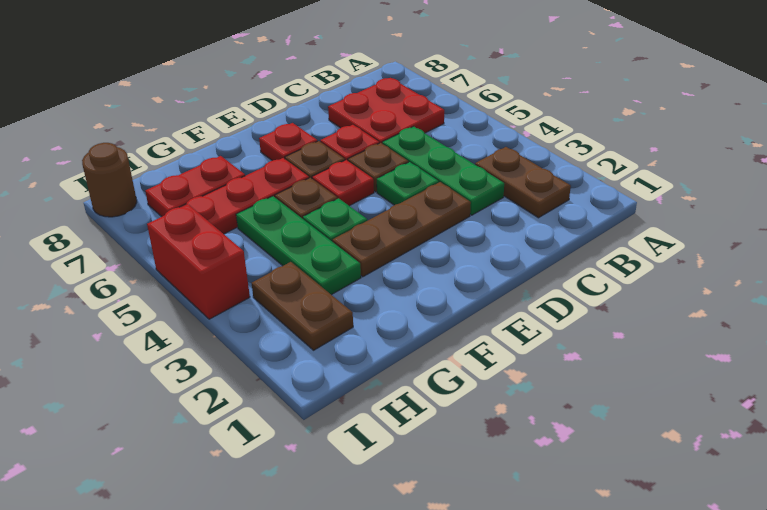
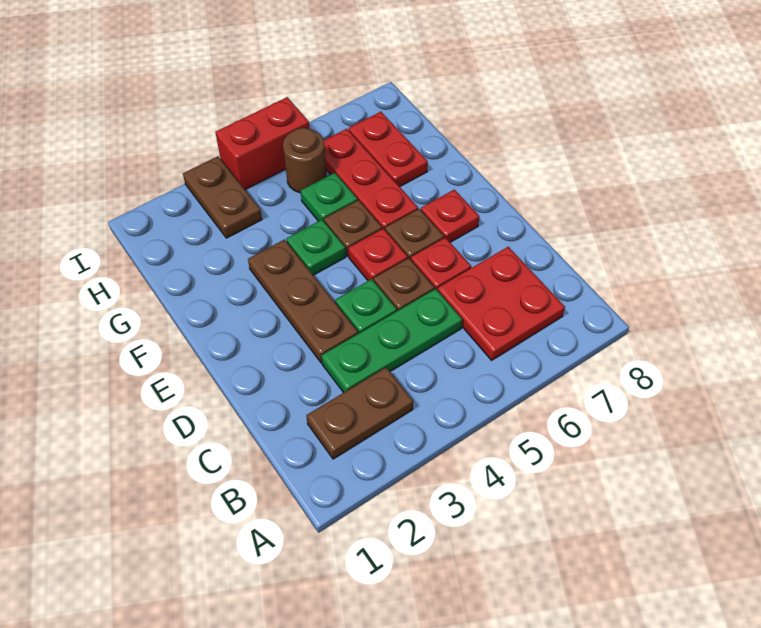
green plate G3:G5 level 1 -> green plate G5 level 1
brown plate H2:H3 level 1 -> brown plate H3:I3 level 1
brown round brick I8 level 1 -> brown round brick H5 level 1

